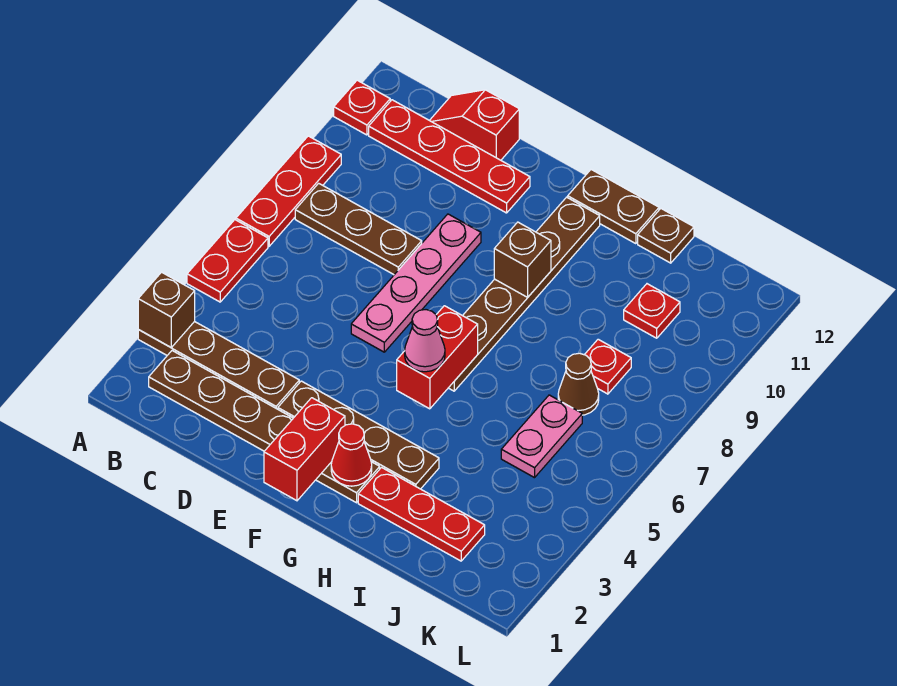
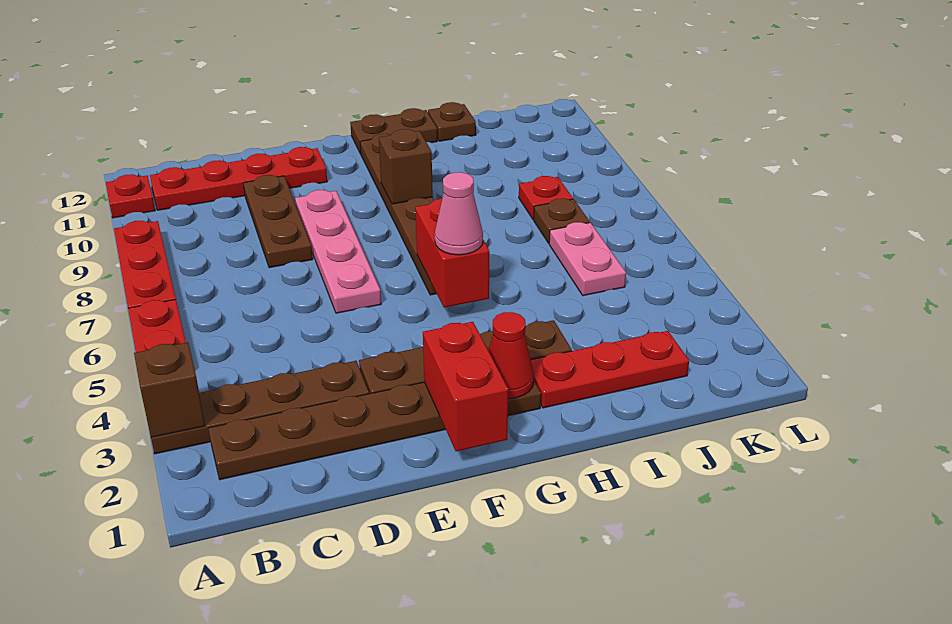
brown plate B8:D8 level 1 -> brown plate D8:D10 level 1
red slope C12:D12 level 1 top D -> none
brown cone J7 level 1 -> brown plate J7 level 1
red plate J10 level 1 -> none

